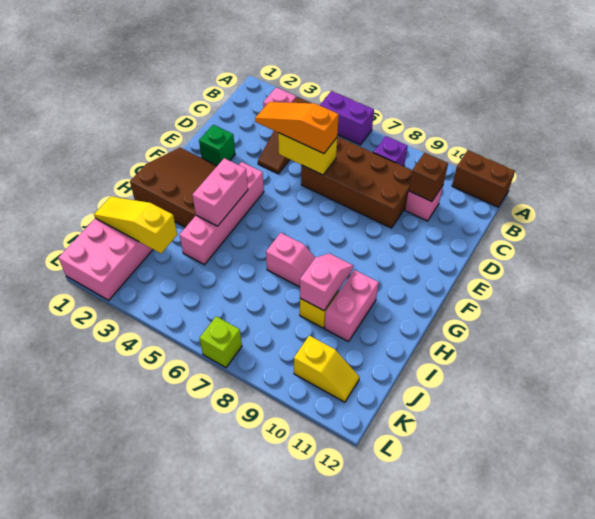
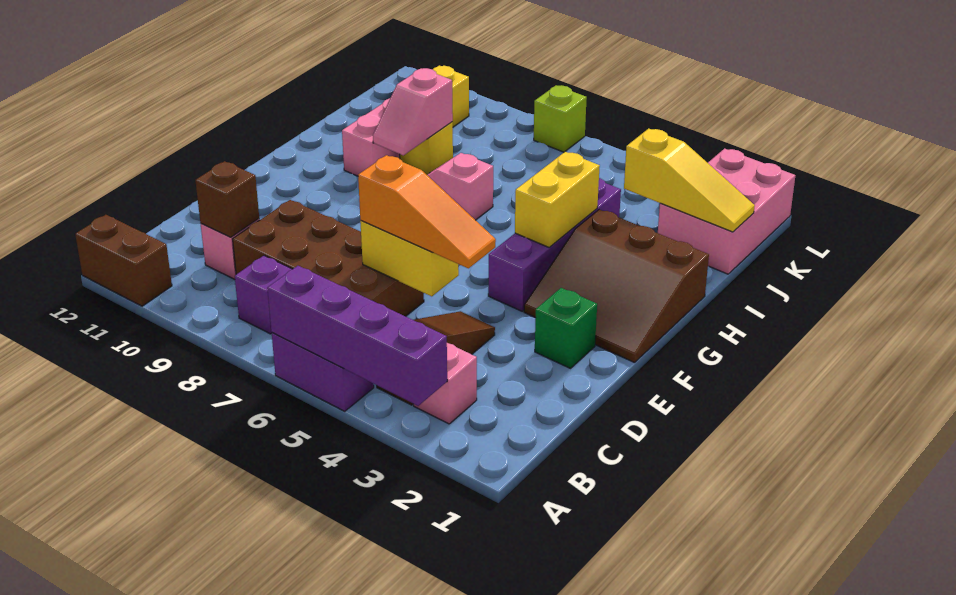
none -> purple brick A3:A6 level 2
pink brick F4:I4 level 1 -> purple brick F4:I4 level 1
pink brick G4:H4 level 2 -> yellow brick G4:H4 level 2

